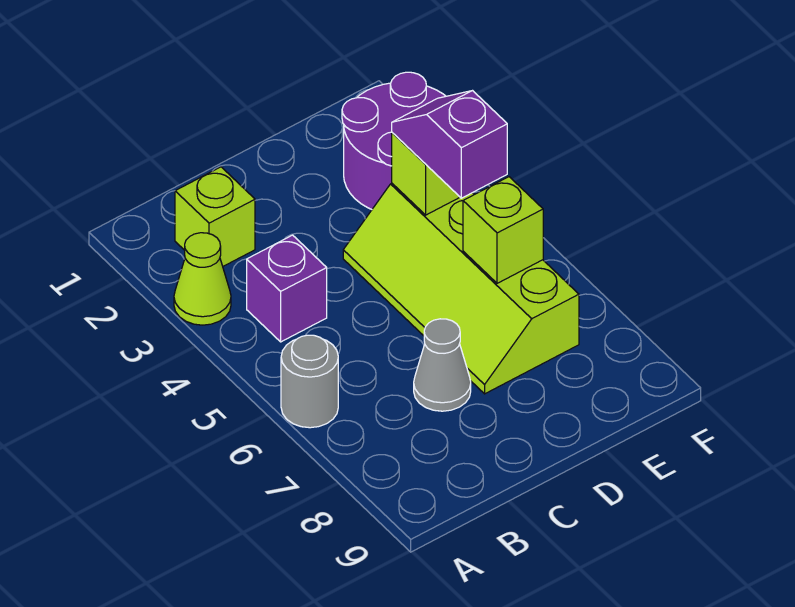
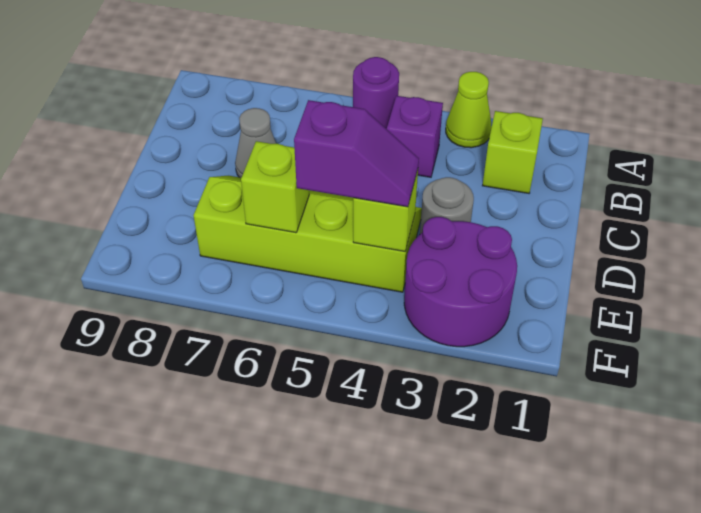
none -> purple round brick A5 level 1
grey round brick A6 level 1 -> grey round brick D3 level 1

